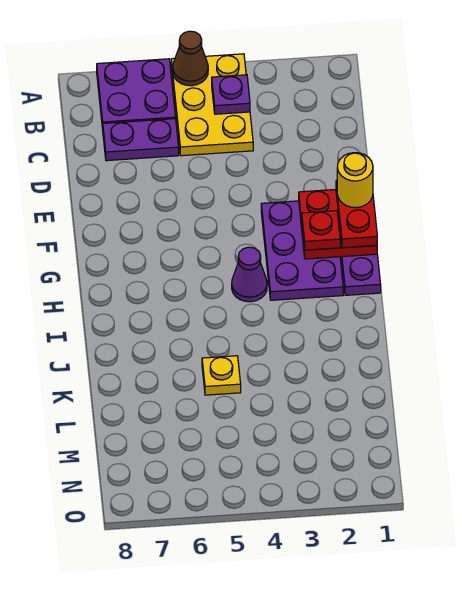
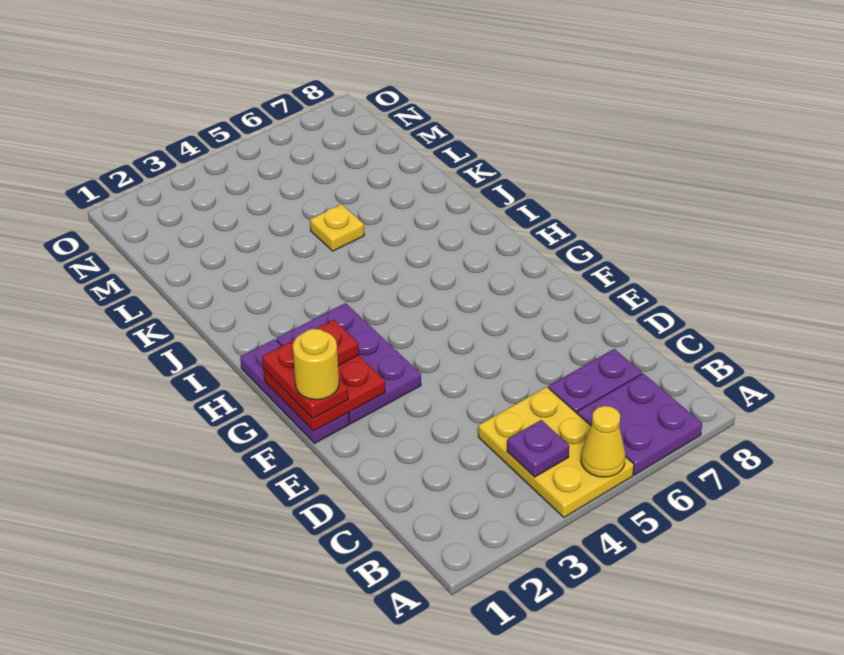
brown cone A5 level 2 -> yellow cone A5 level 2
purple cone H4 level 1 -> none

